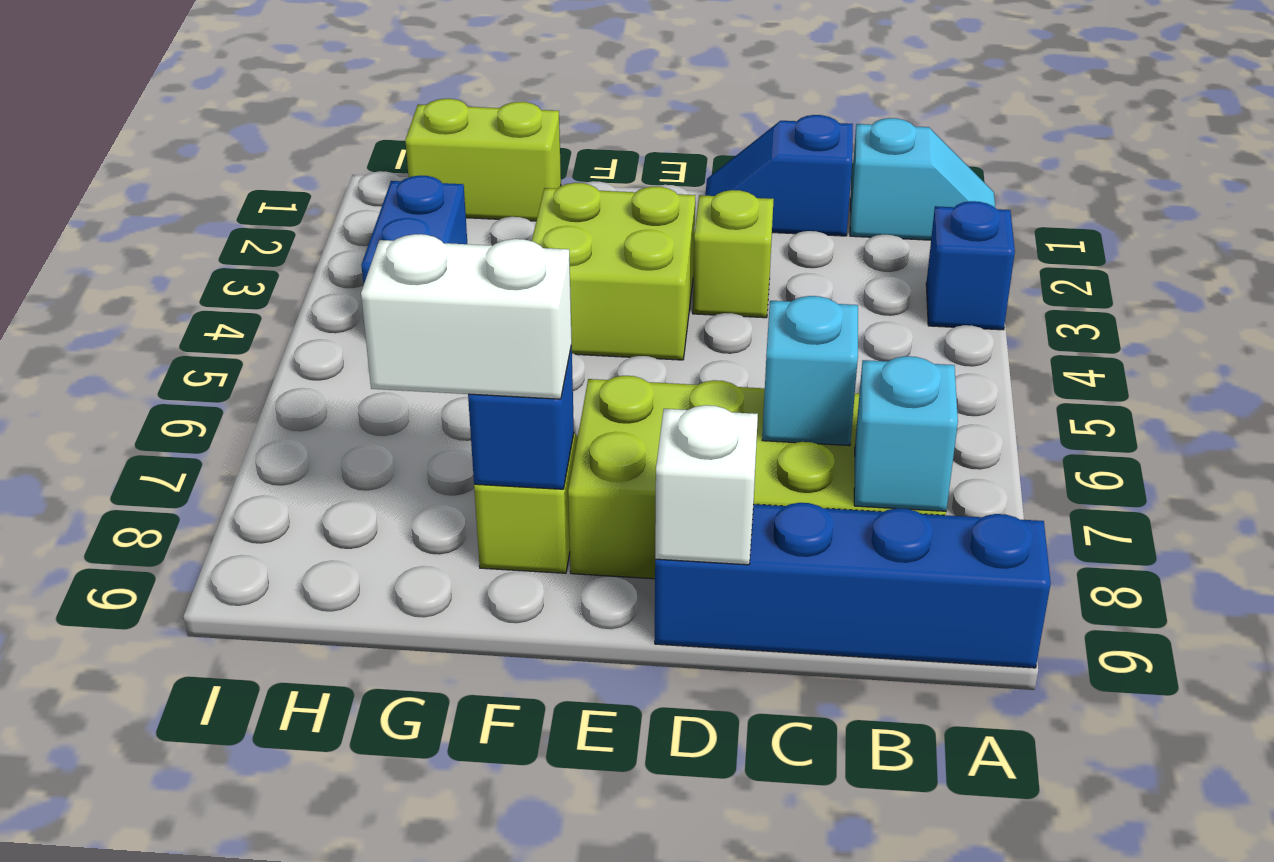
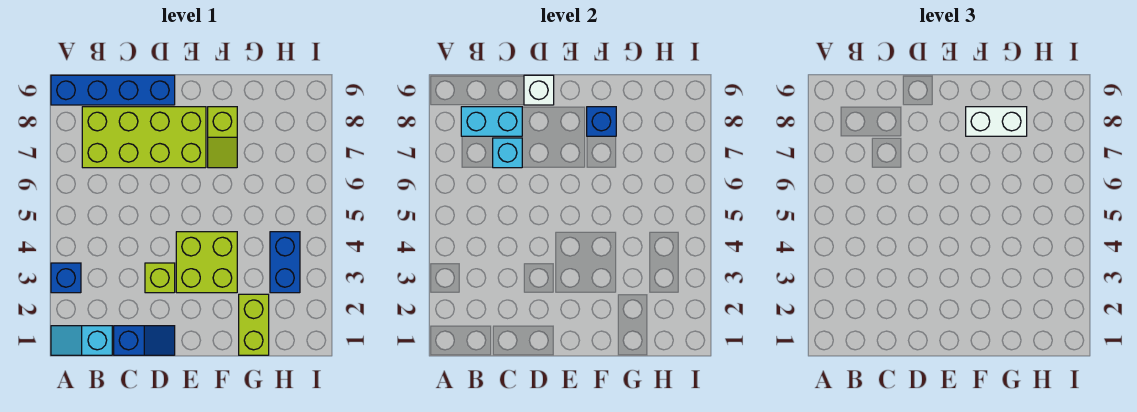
cyan brick B8 level 2 -> cyan brick B8:C8 level 2
lime brick G1:H1 level 1 -> lime brick G1:G2 level 1

